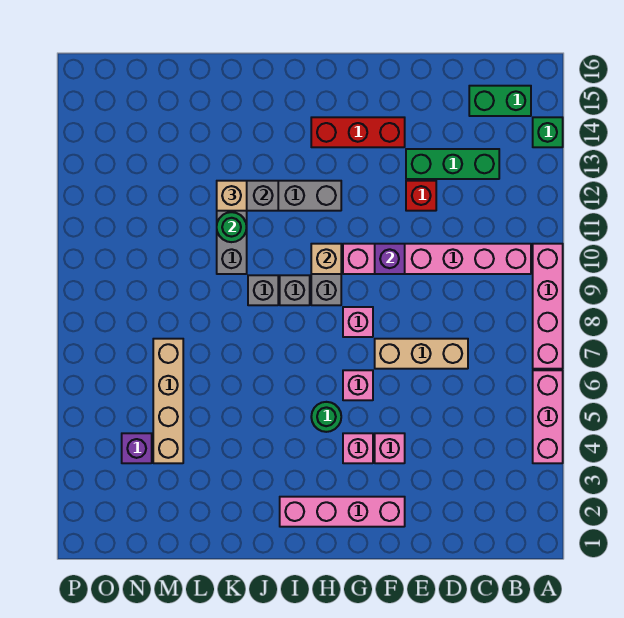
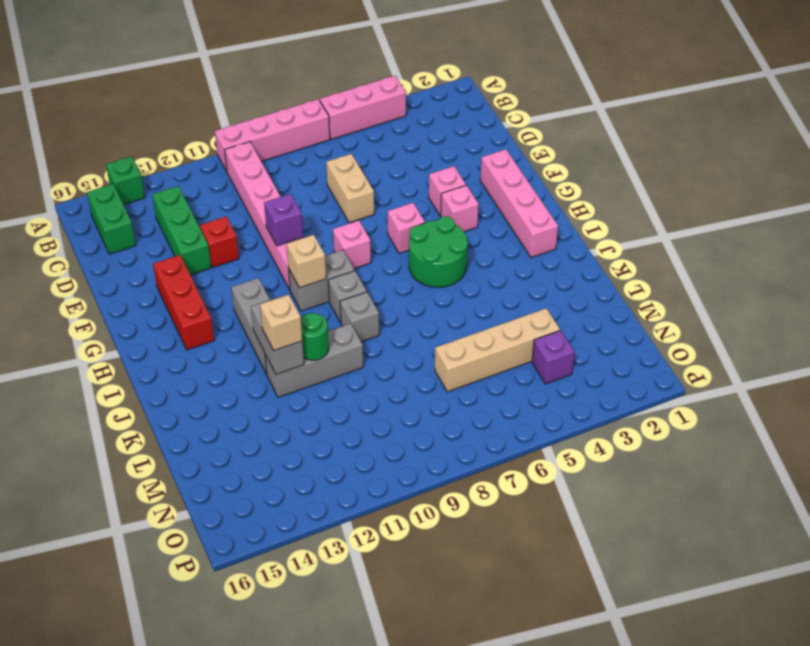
tan brick D7:F7 level 1 -> tan brick D7:E7 level 1
green round brick H5 level 1 -> green round brick H5:I6 level 1

